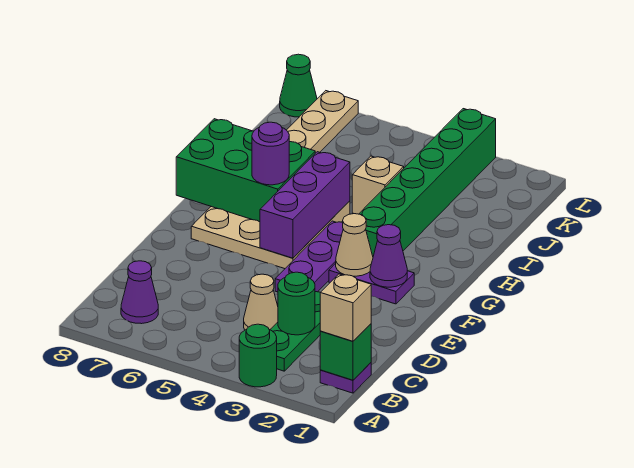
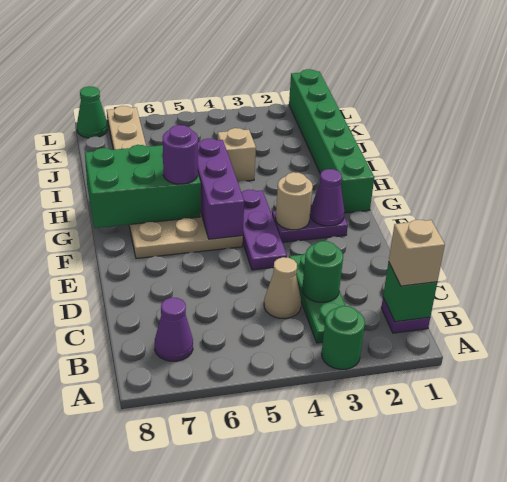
tan cone F3 level 2 -> tan round brick F3 level 2
green brick G3:L3 level 1 -> green brick G1:L1 level 1

